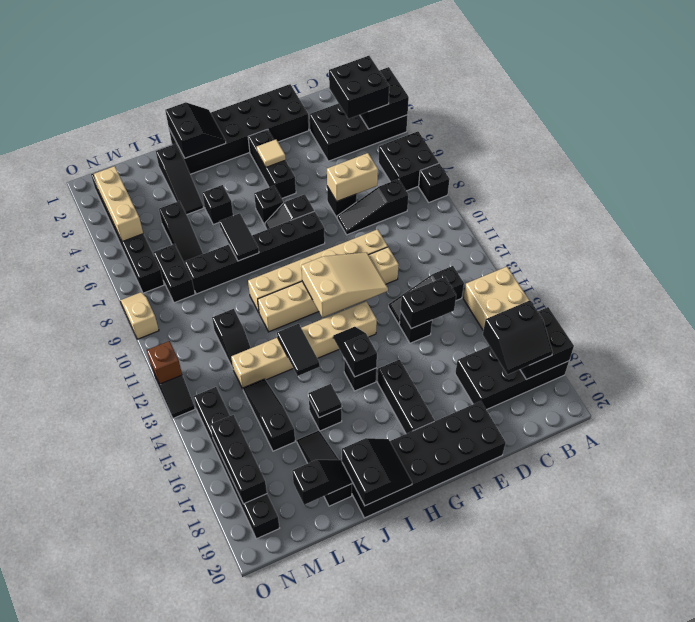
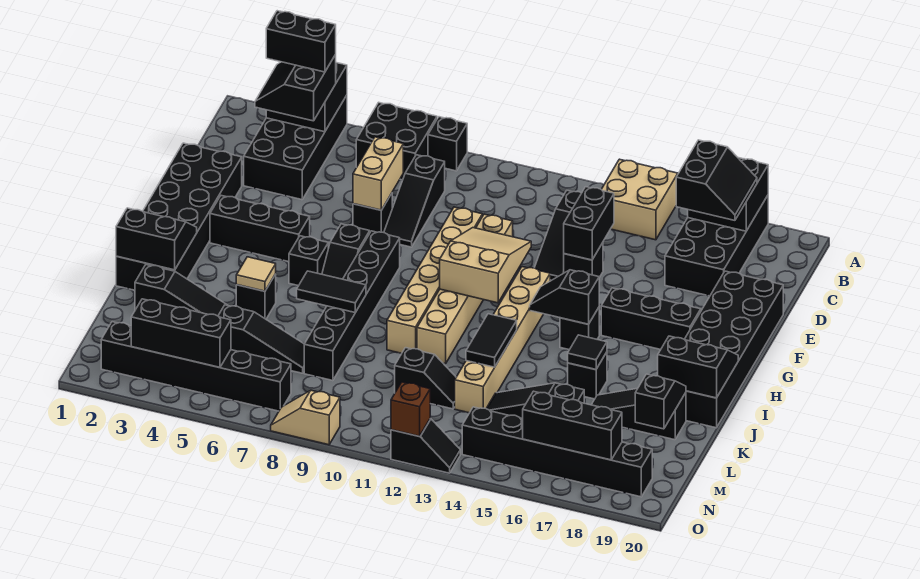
black brick B3:C4 level 3 -> black slope B3:C4 level 3 top 4
tan tile G4 level 2 -> tan tile J5 level 2
black tile J13:J14 level 2 -> black tile J13:K13 level 2
black brick M7:M8 level 1 -> black brick B3:B4 level 4
tan brick N3:N5 level 2 -> black brick N3:N5 level 2

